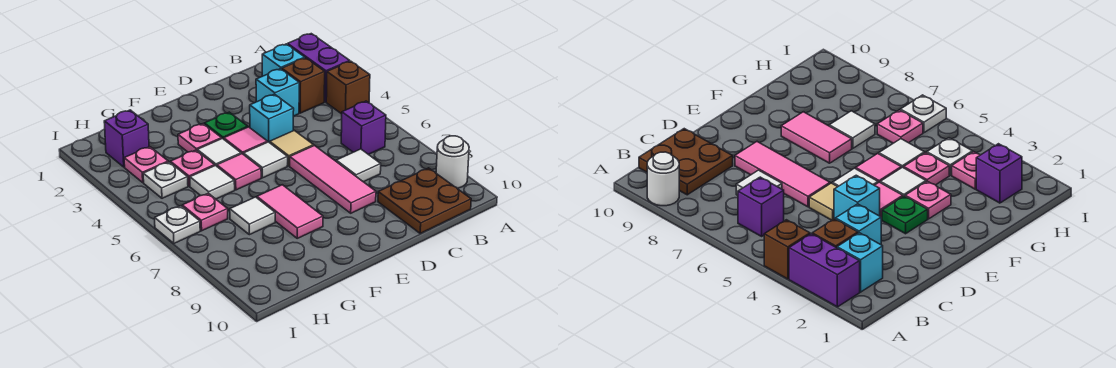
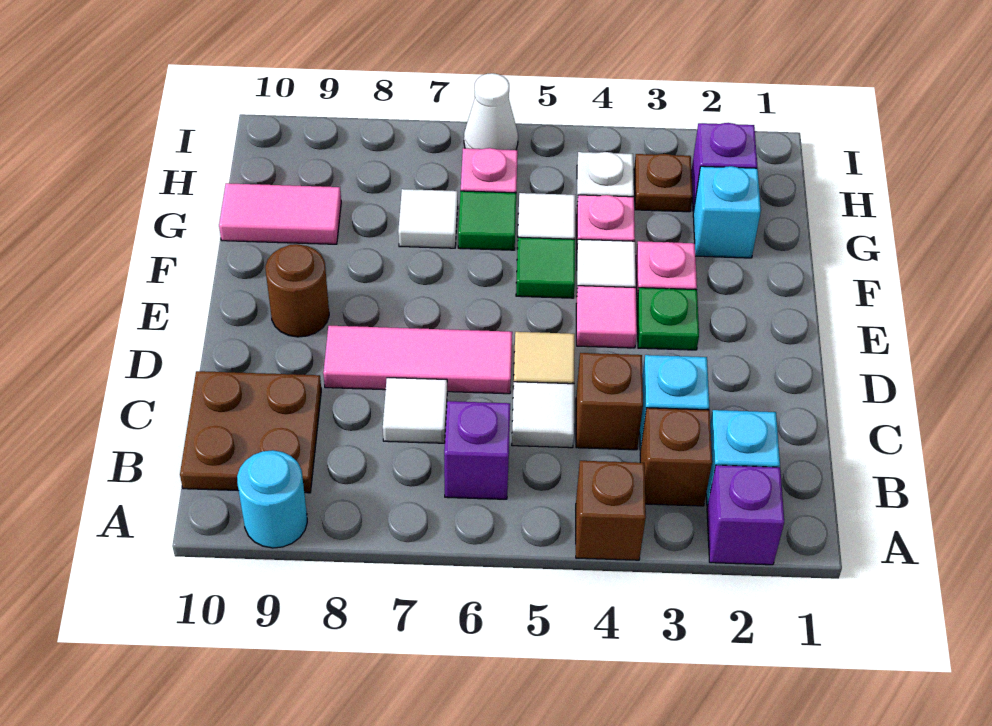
purple brick A2:A3 level 1 -> purple brick A2 level 1
white round brick A9 level 1 -> cyan round brick A9 level 1
none -> brown brick C4 level 1
cyan brick D4 level 1 -> cyan brick G2 level 1
white tile E5 level 1 -> white tile C5 level 1
none -> brown round brick E9 level 1
pink tile F5 level 1 -> green tile F5 level 1
pink tile F7:F8 level 1 -> pink tile G9:G10 level 1
none -> green tile G6 level 1
pink plate H3 level 1 -> brown plate H3 level 1
white plate I6 level 1 -> white cone I6 level 1

